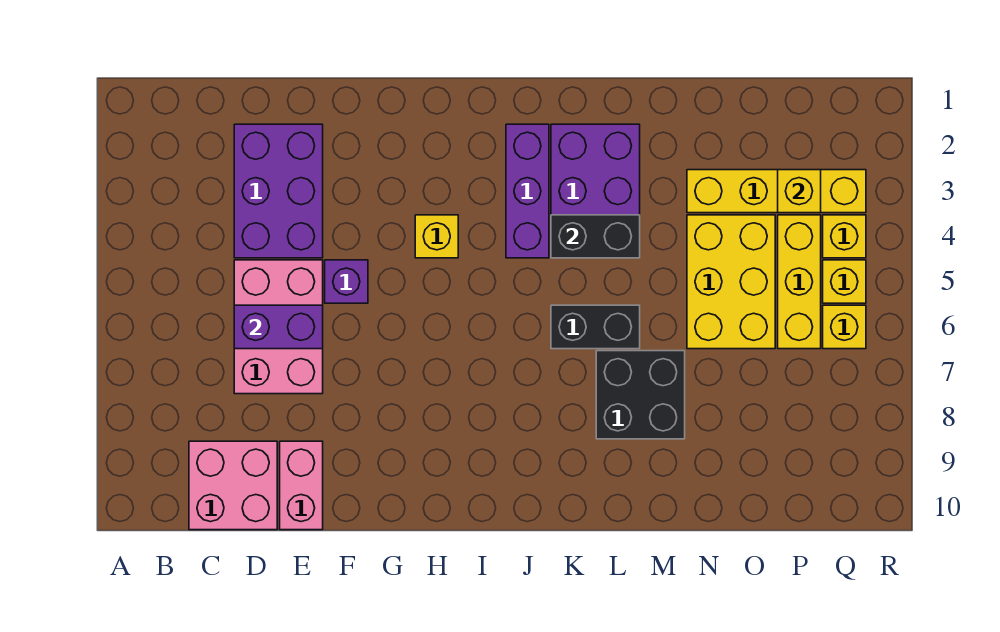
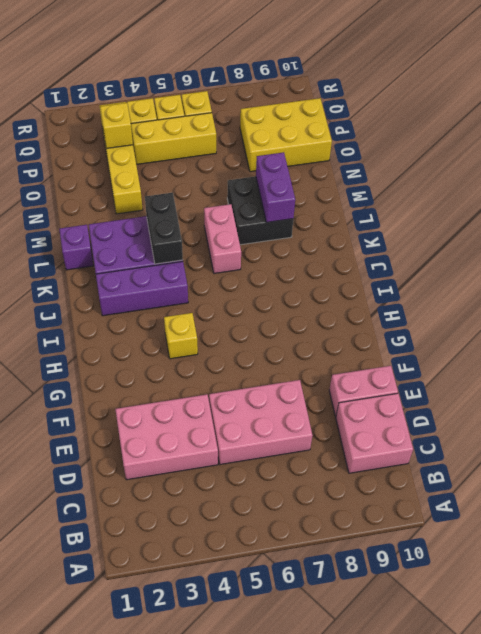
purple brick D2:E4 level 1 -> pink brick D2:E4 level 1
purple brick D6:E6 level 2 -> purple brick L8:M8 level 2
purple brick F5 level 1 -> purple brick L1 level 1
black brick K6:L6 level 1 -> pink brick K6:L6 level 1
yellow brick N4:O6 level 1 -> yellow brick O8:P10 level 1

